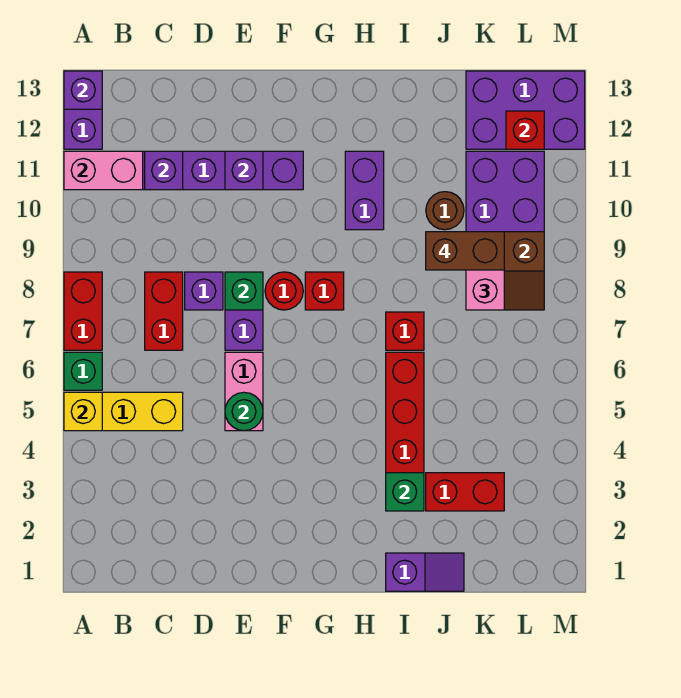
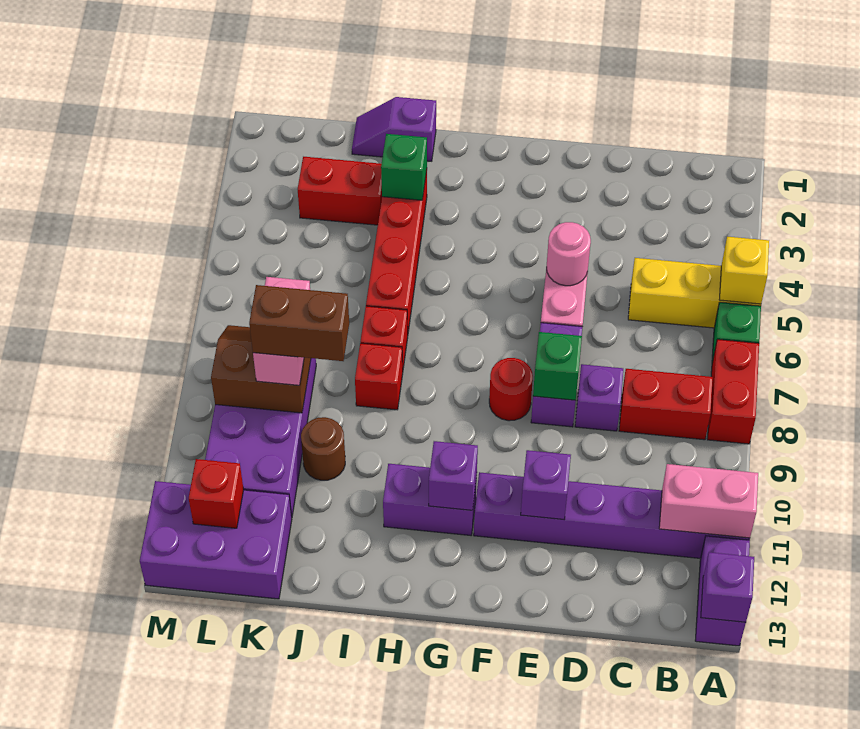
red brick C7:C8 level 1 -> red brick B8:C8 level 1
purple brick C11 level 2 -> purple brick G11 level 2
green round brick E5 level 2 -> pink round brick E5 level 2
red brick G8 level 1 -> red brick I8 level 1
purple brick H10:H11 level 1 -> purple brick G11:H11 level 1

